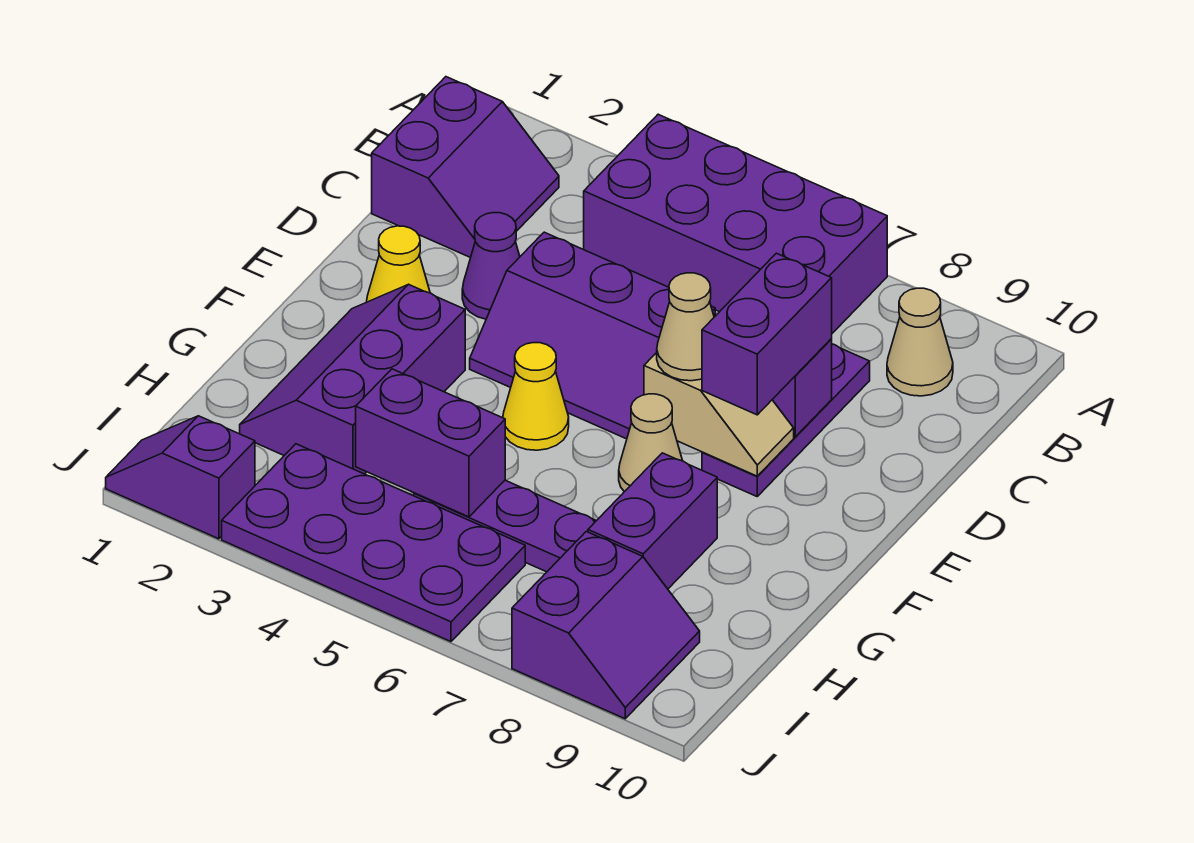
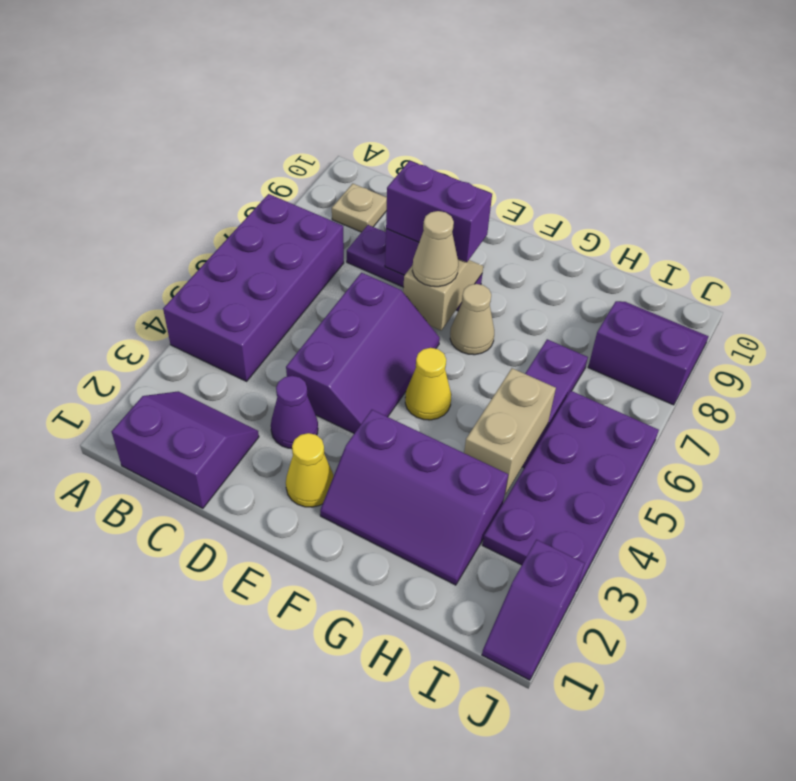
tan cone B9 level 1 -> tan plate B9 level 1
purple brick G8:H8 level 1 -> none
purple brick H4:H5 level 2 -> tan brick H4:H5 level 2

